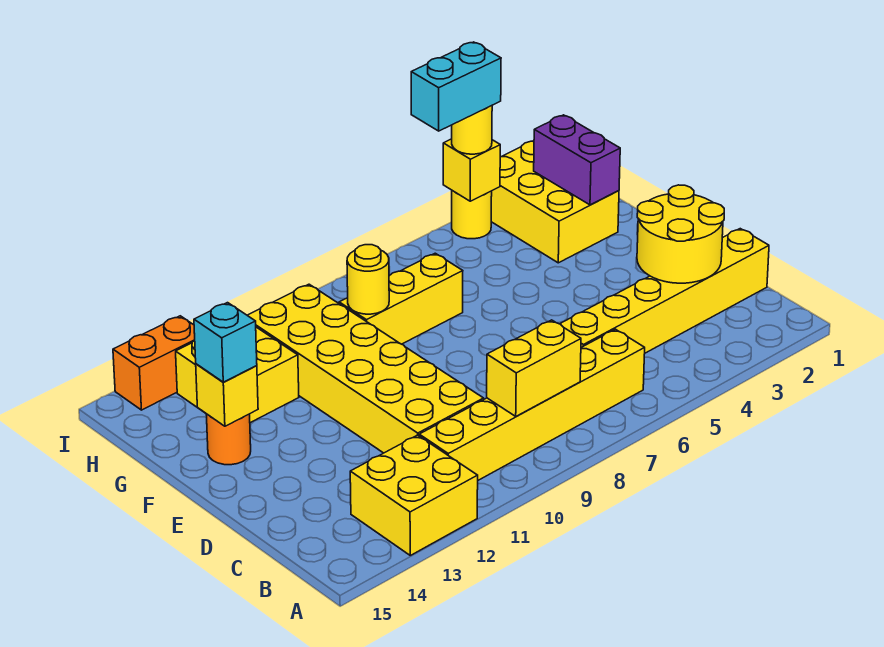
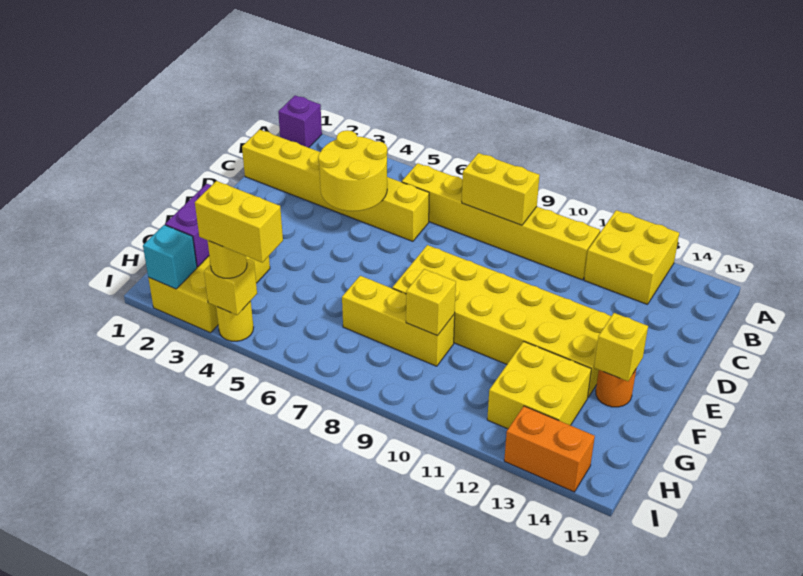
none -> purple brick A1 level 1
yellow round brick C2:D3 level 2 -> yellow round brick C4:D5 level 2
yellow brick C10:H11 level 1 -> yellow brick E8:F13 level 1
cyan brick F14 level 3 -> cyan brick I2 level 2
yellow round brick G9 level 2 -> yellow brick G9 level 2
cyan brick I4:I5 level 4 -> yellow brick I4:I5 level 4

